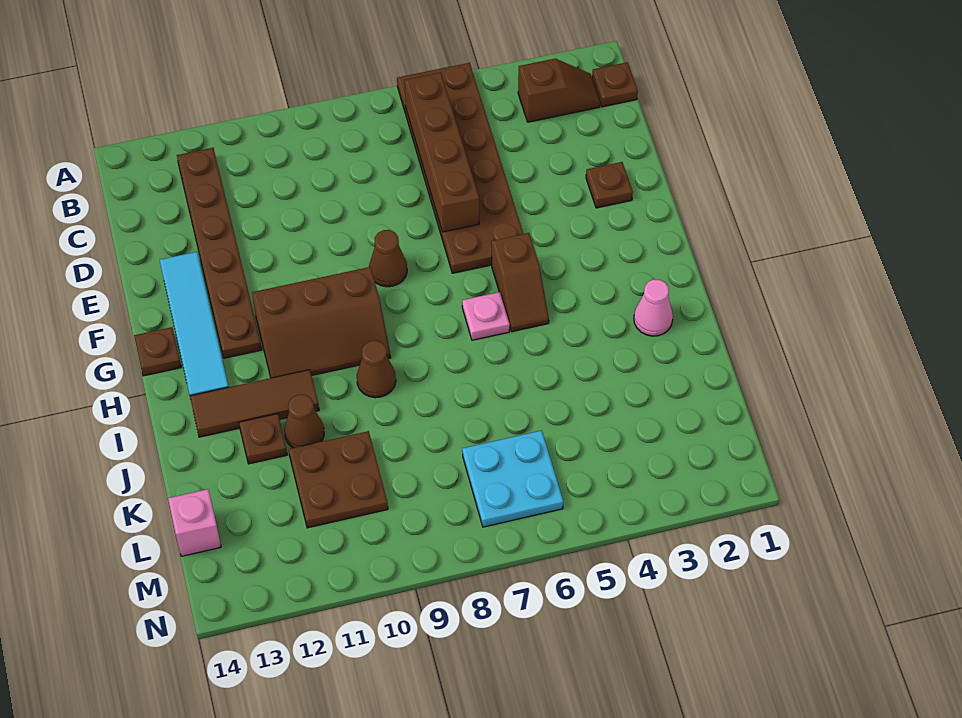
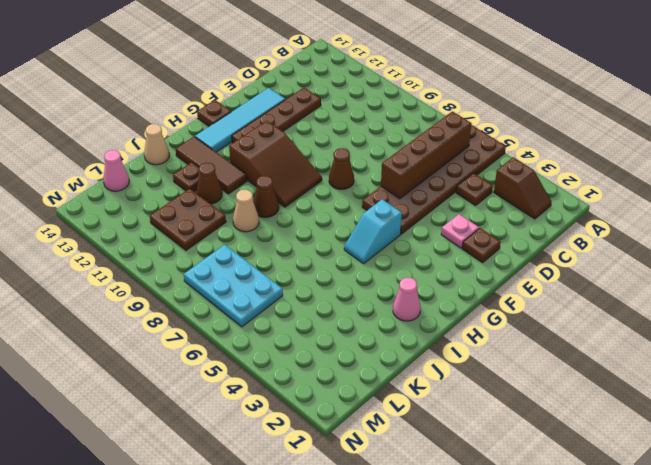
brown plate B1 level 1 -> brown plate C4 level 1
brown plate B12:G12 level 1 -> brown plate D12:G12 level 1
brown slope G5:H5 level 1 top G -> cyan slope G5:H5 level 1 top G
brown slope G9:H11 level 1 top G -> brown slope G9:H11 level 1 top 11
pink plate H6 level 1 -> pink plate E3 level 1
none -> tan cone J9 level 1
none -> tan cone J14 level 1
cyan plate L6:M7 level 1 -> cyan plate L6:M8 level 1
pink brick L14 level 1 -> pink cone L14 level 1

